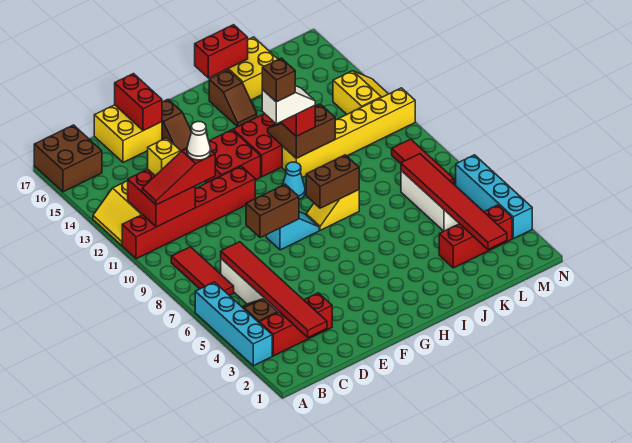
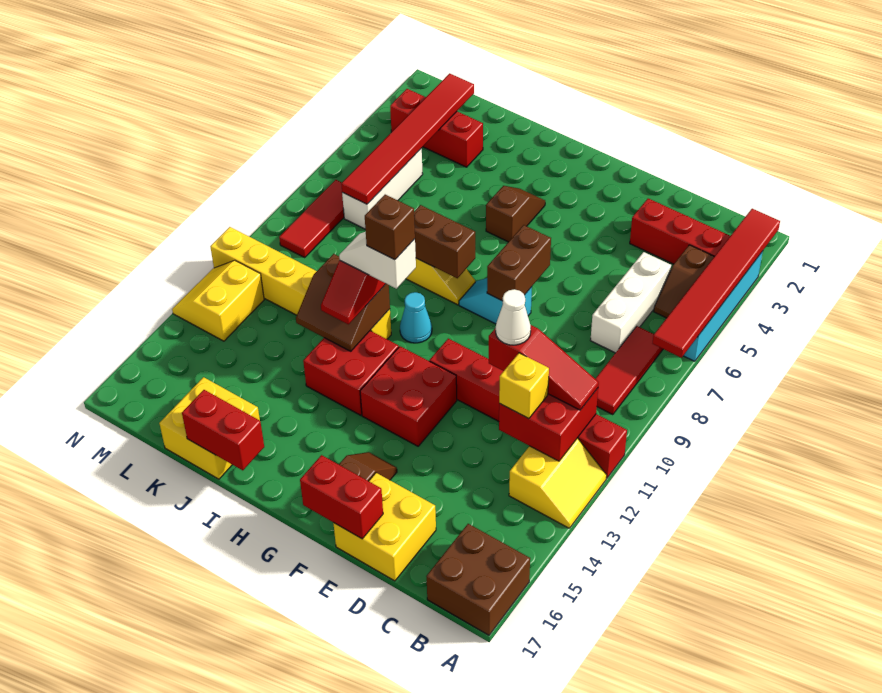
red tile C2:C7 level 2 -> red tile A2:A7 level 2
brown brick E8:F8 level 2 -> brown brick F7:F8 level 2
red brick E16:E17 level 2 -> red brick E17:F17 level 2
brown slope I15:I16 level 1 top 16 -> brown slope H4:H5 level 1 top 5
cyan brick N3:N6 level 1 -> none

